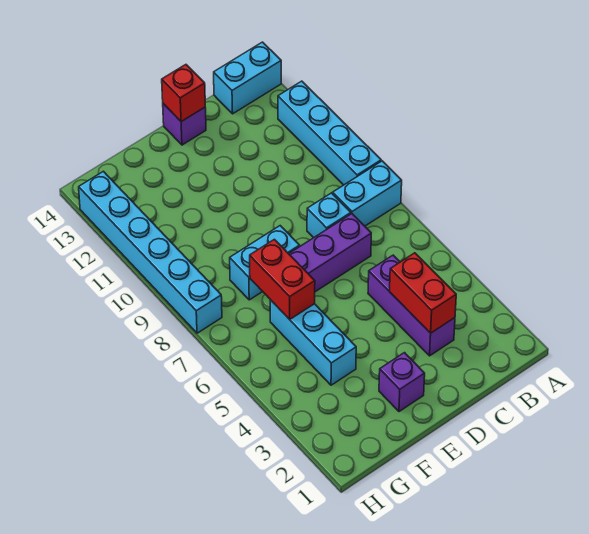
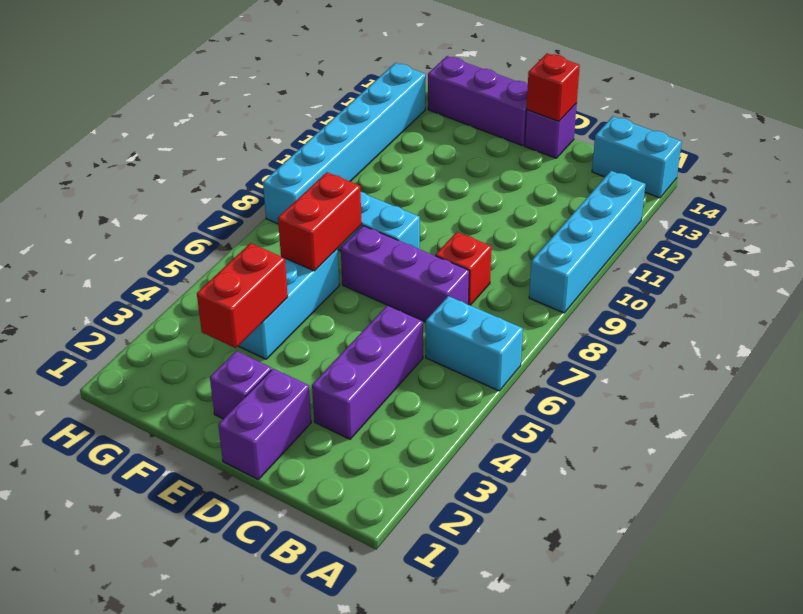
cyan brick A8:B8 level 1 -> cyan brick A6:B6 level 1
red brick C3:C4 level 2 -> red brick F3:F4 level 2
cyan brick C8 level 1 -> red brick C8 level 1
none -> purple brick D1:D2 level 1
none -> purple brick E14:G14 level 1

